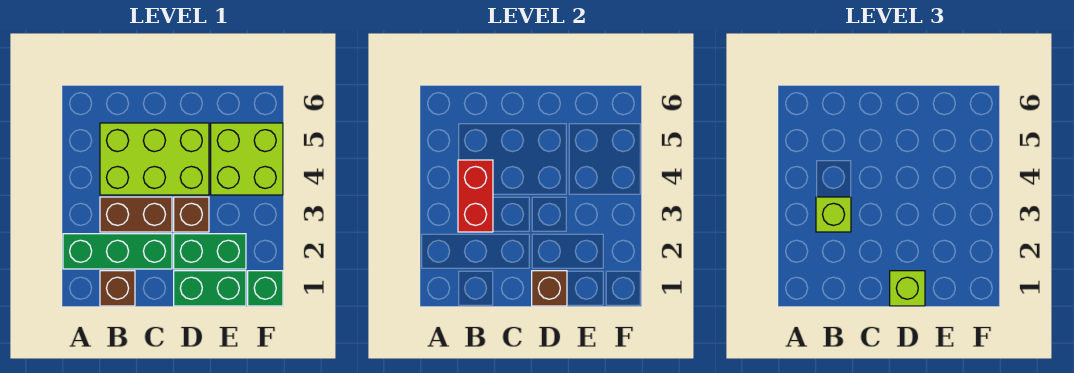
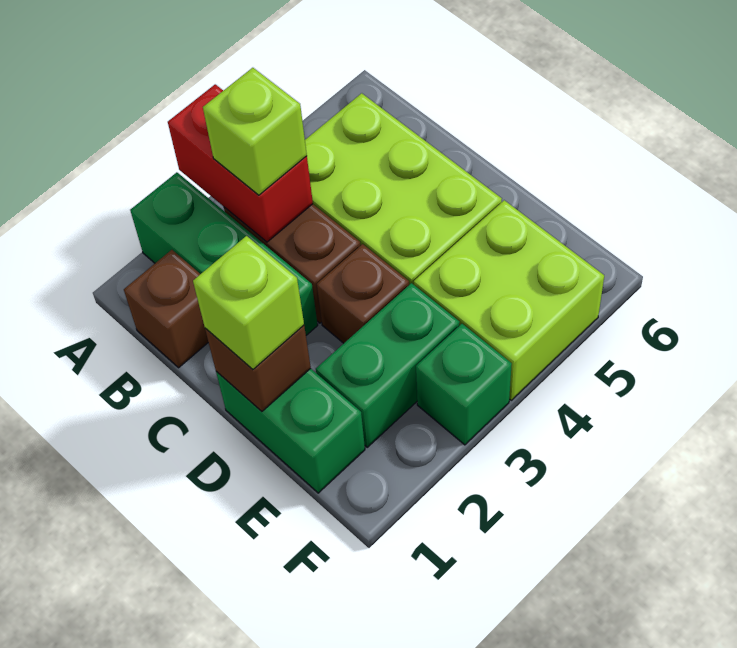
red brick B3:B4 level 2 -> red brick A3:B3 level 2
green brick D2:E2 level 1 -> green brick E2:E3 level 1
green brick F1 level 1 -> green brick F3 level 1

